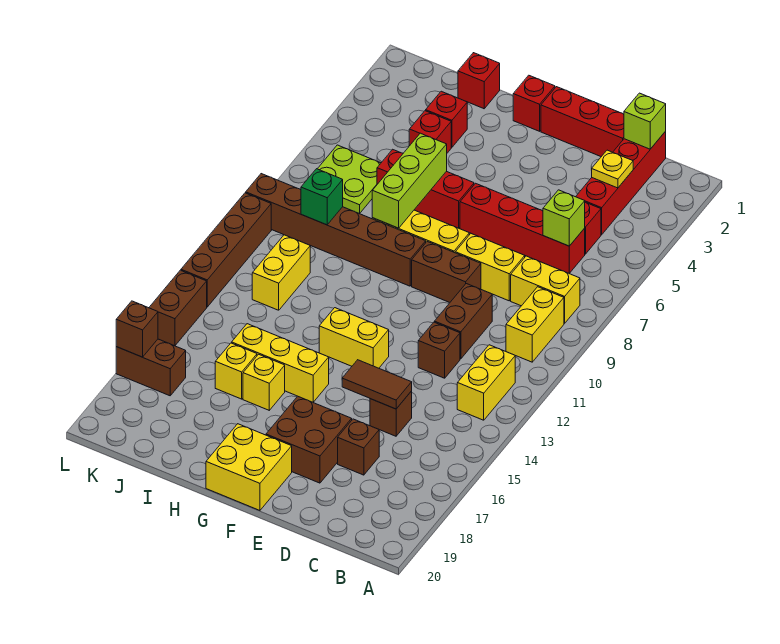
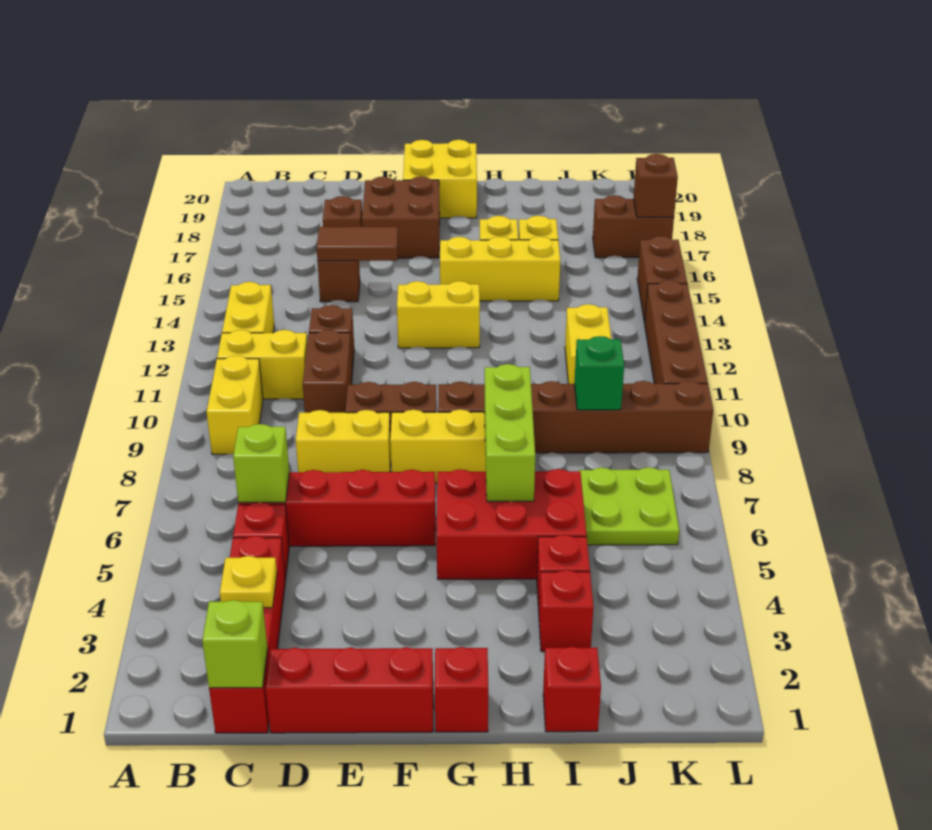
yellow brick B8:C8 level 1 -> yellow brick B11:C11 level 1
red brick G6:I6 level 1 -> red brick G5:I6 level 1

